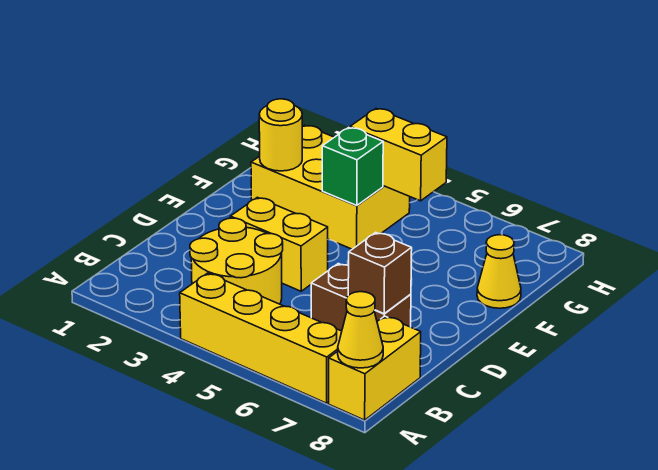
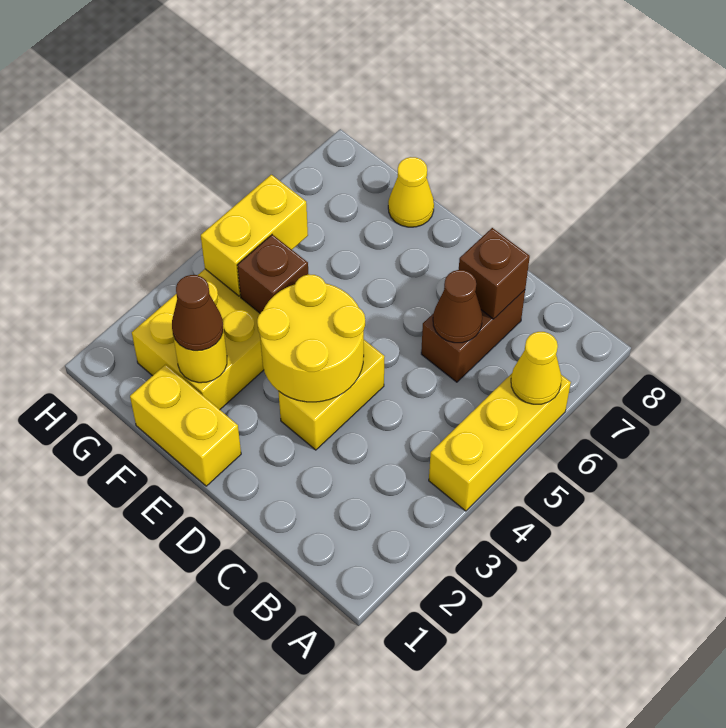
yellow brick A4:A7 level 1 -> yellow brick A4:A6 level 1
yellow brick A8:B8 level 1 -> yellow brick E1:F1 level 1
yellow cone A8 level 2 -> yellow cone A6 level 2
yellow round brick B3:C4 level 1 -> yellow round brick D3:E4 level 2
none -> brown cone C6 level 2
none -> brown cone F2 level 3
green brick F4 level 2 -> brown brick F4 level 2

